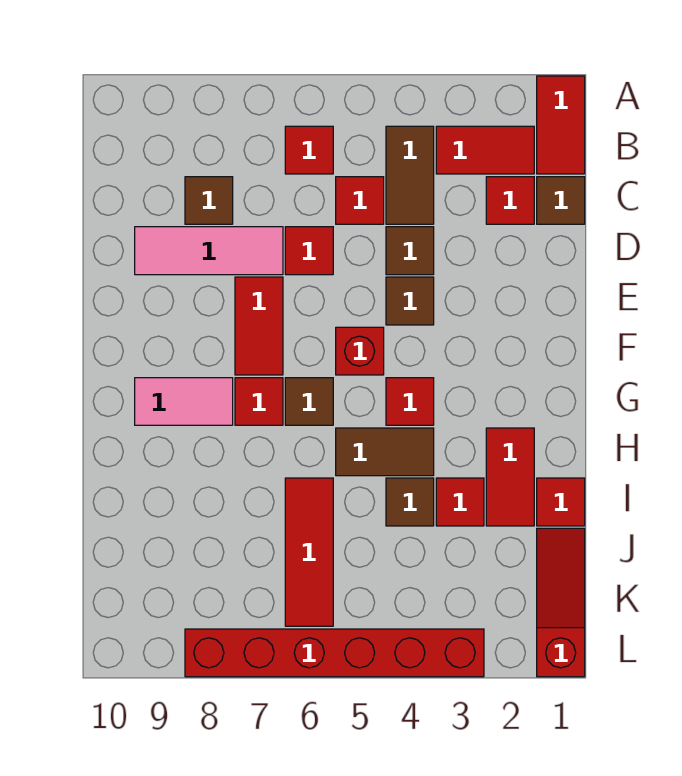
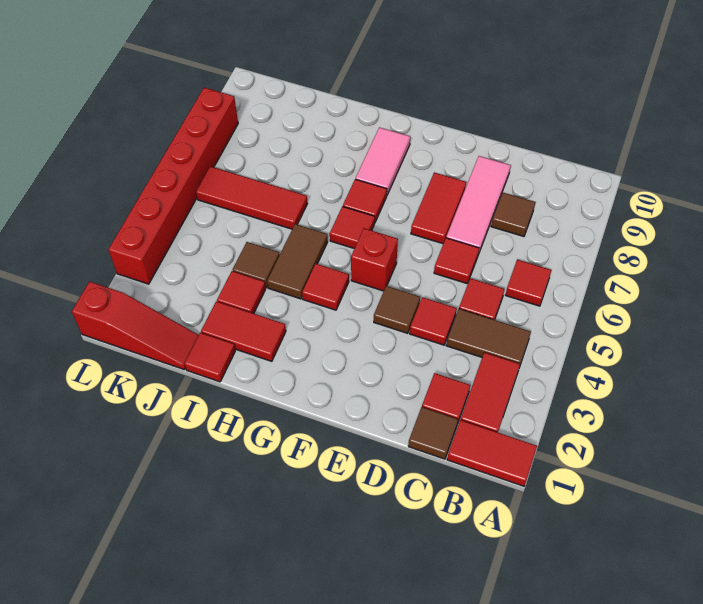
brown tile D4 level 1 -> red tile D4 level 1
red tile E7:F7 level 1 -> red tile E7:E8 level 1
brown tile G6 level 1 -> red tile G6 level 1

